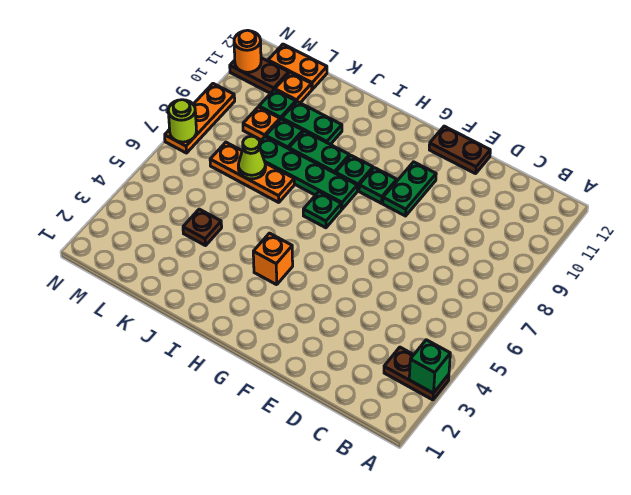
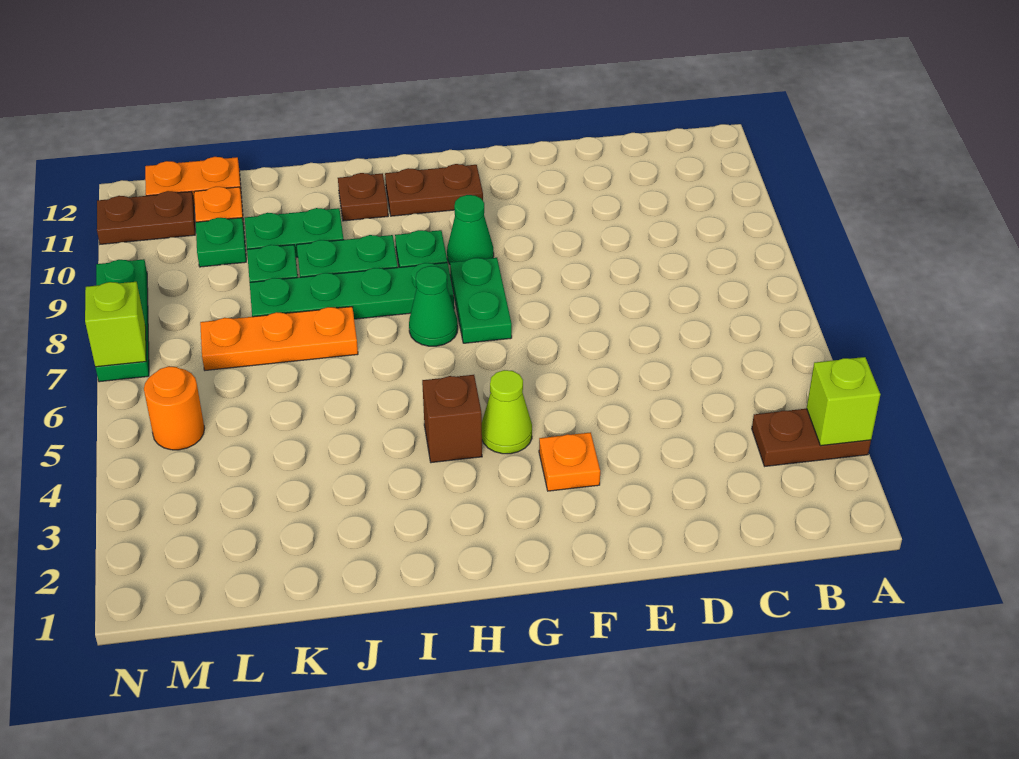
green brick A3 level 2 -> lime brick A3 level 2
brown plate E12:F12 level 1 -> brown plate G11:H11 level 1
green plate F9:F10 level 1 -> green plate G7:G8 level 1
green plate G9 level 1 -> green cone G9 level 1
orange brick H4 level 1 -> brown brick H4 level 1
green plate H7 level 1 -> green cone H7 level 1
brown plate K4 level 1 -> brown plate I11 level 1
lime cone K7 level 2 -> lime cone G4 level 1
orange plate L9 level 1 -> orange plate F3 level 1
orange plate N7:N9 level 1 -> green plate N7:N9 level 1
lime round brick N7 level 2 -> lime brick N7 level 2
orange round brick N11 level 2 -> orange round brick M5 level 1

